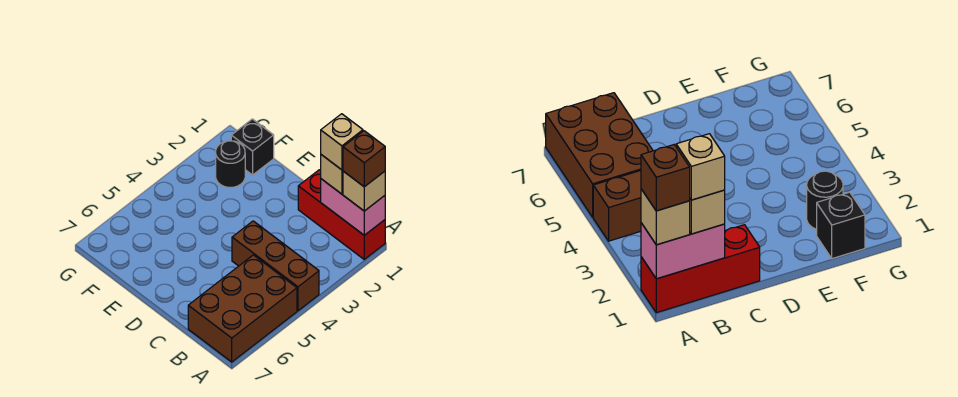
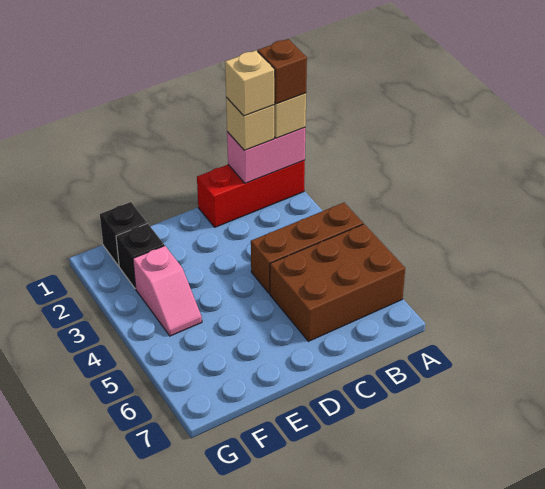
brown brick A5:B7 level 1 -> brown brick A5:C6 level 1
black round brick F2 level 1 -> black brick F2 level 1
none -> pink slope F3:F4 level 1 top 3

